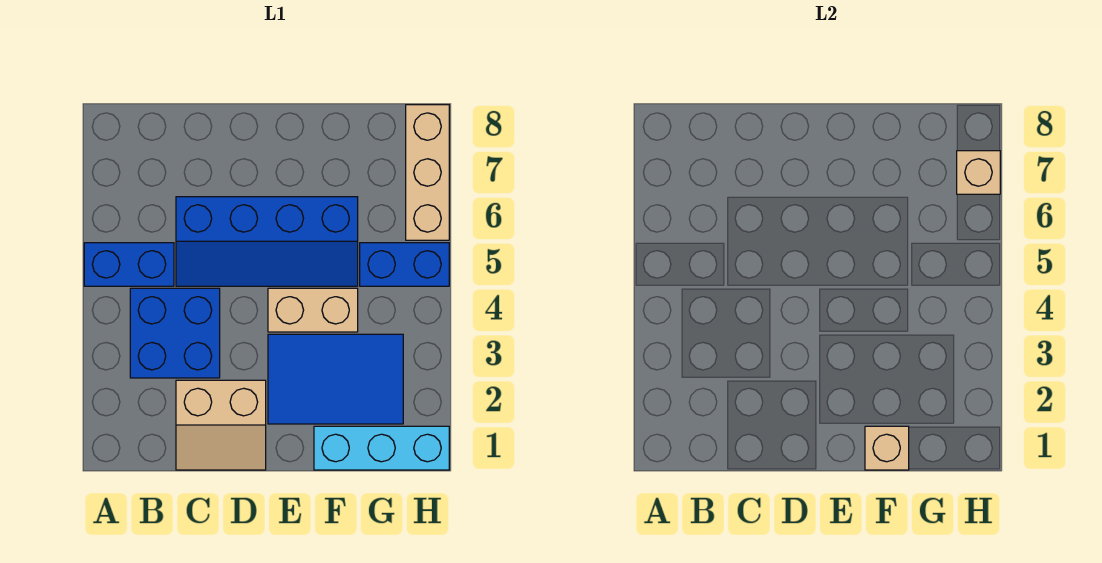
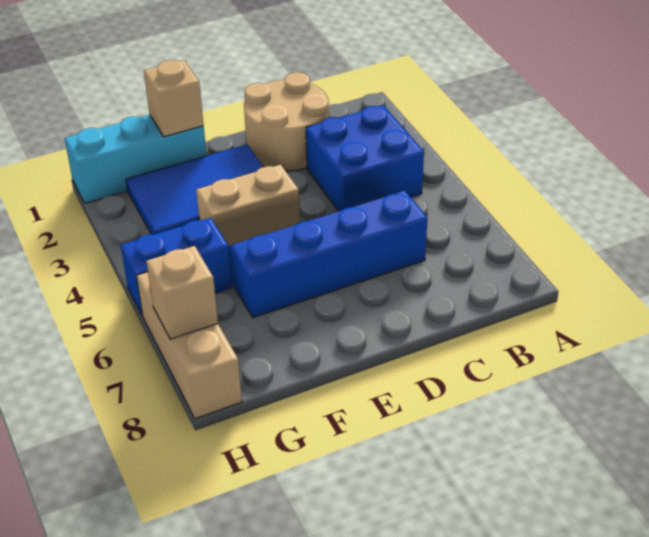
blue brick A5:B5 level 1 -> none
tan slope C1:D2 level 1 top 2 -> tan round brick C1:D2 level 1

